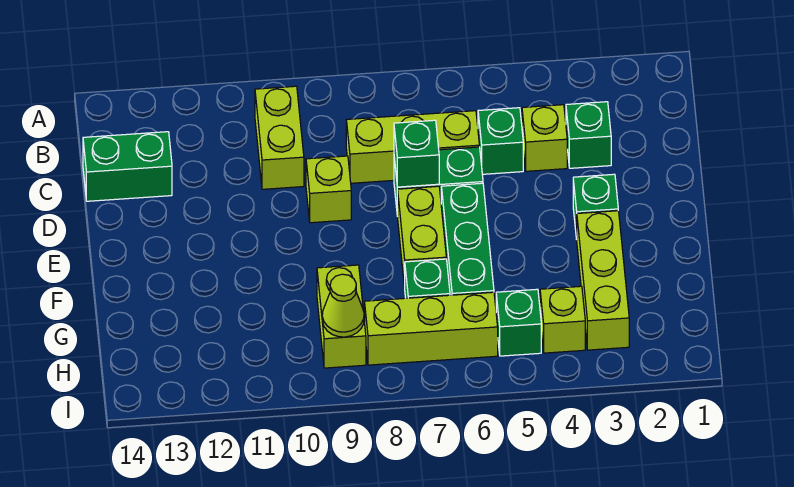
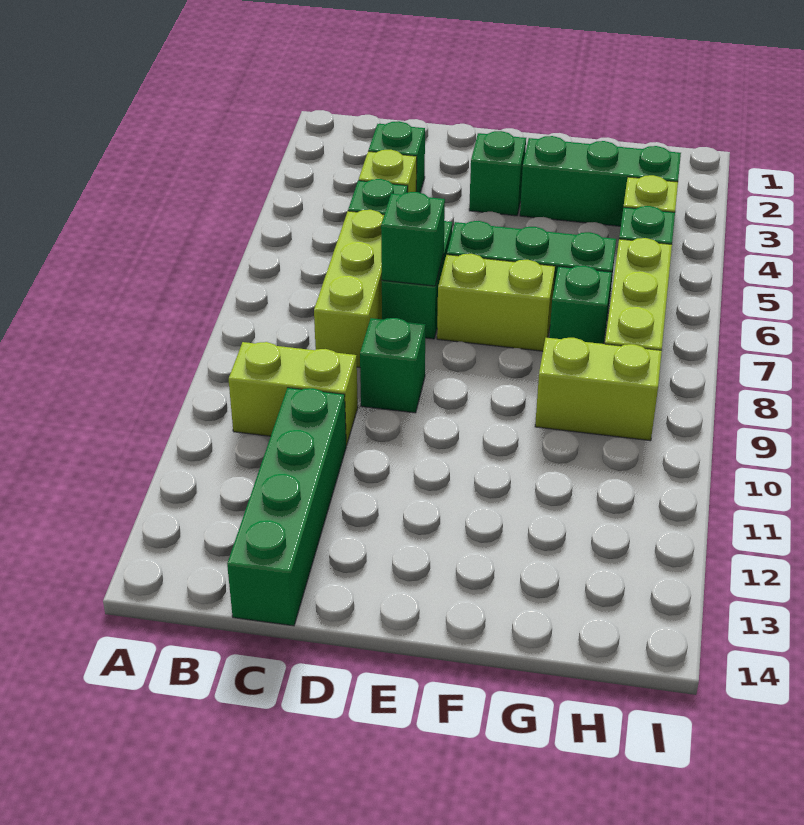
green brick C13:C14 level 1 -> green brick C11:C14 level 1
lime brick D9 level 1 -> green brick D9 level 1
lime brick F3:H3 level 1 -> green brick F3:H3 level 1
lime cone H9 level 2 -> none

